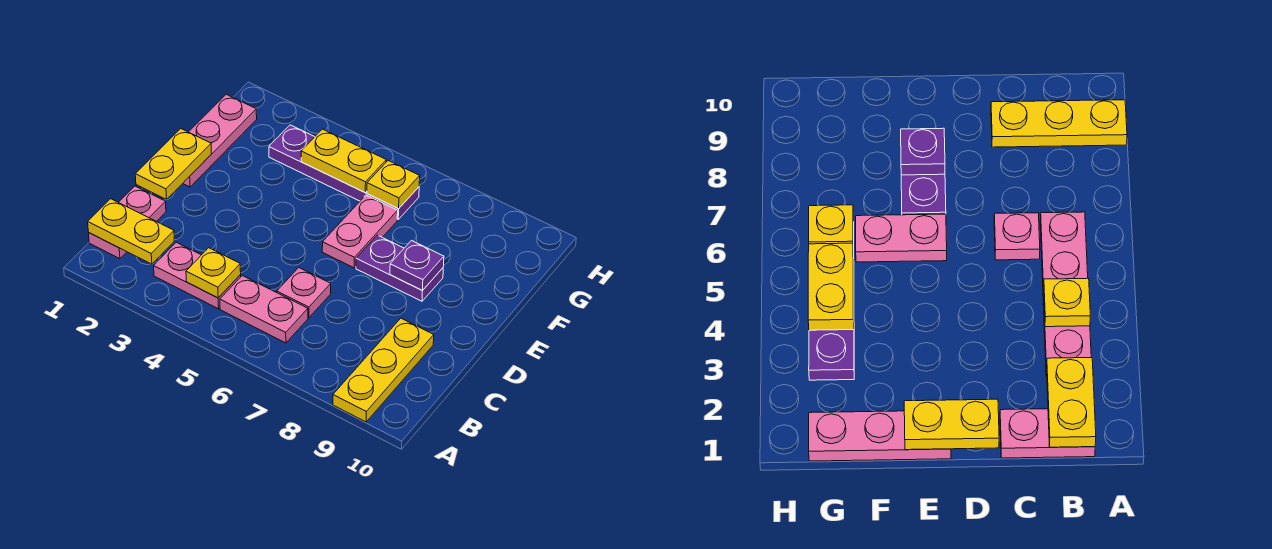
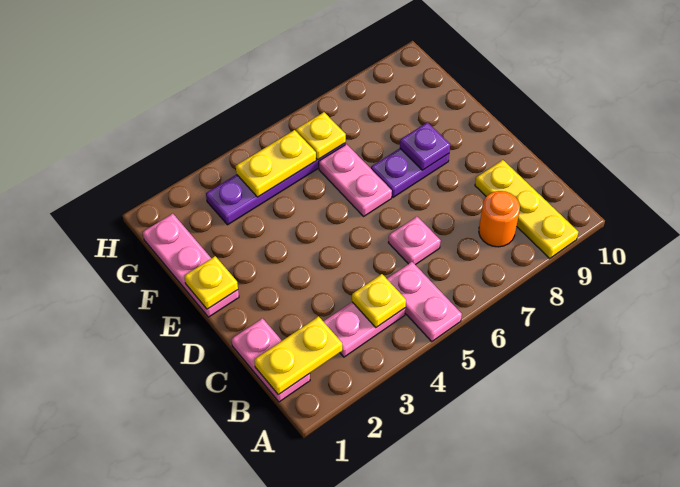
pink plate B5:B6 level 1 -> pink plate A5:B5 level 1
none -> orange round brick B8 level 1
yellow plate D1:E1 level 2 -> yellow plate E1 level 2

